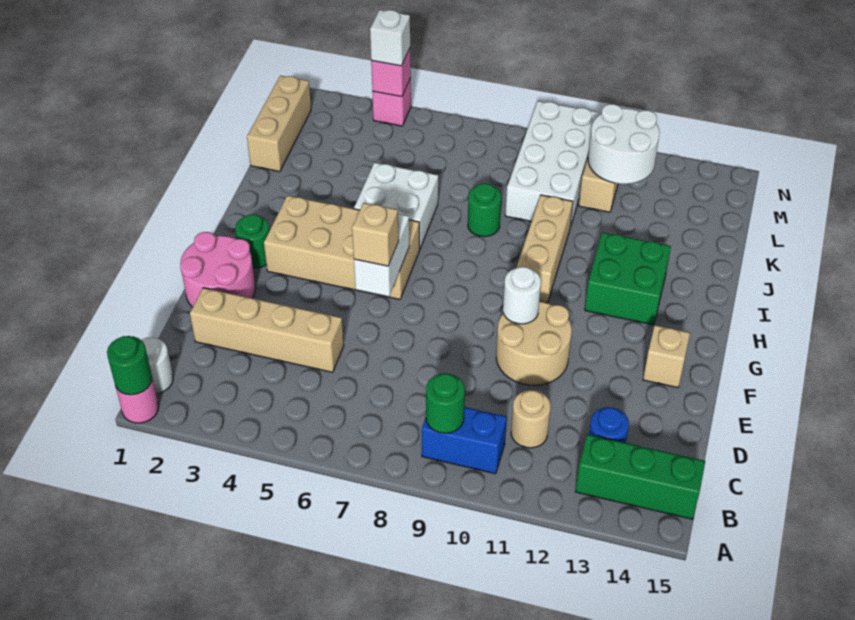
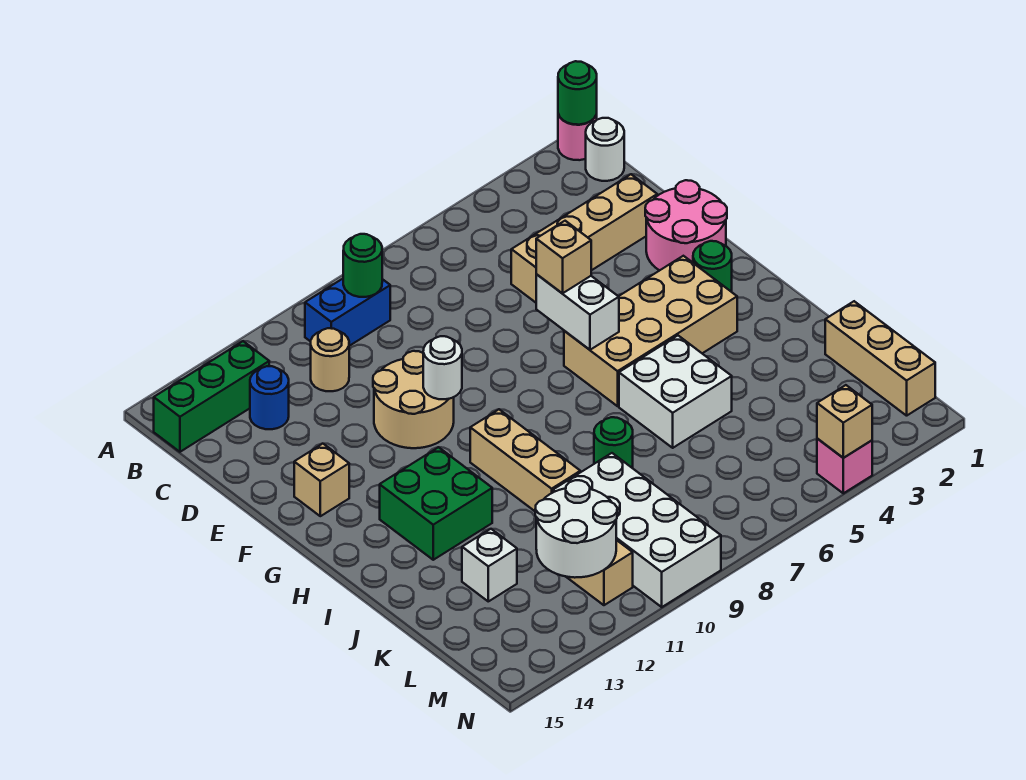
pink brick N4 level 2 -> tan brick N4 level 2
white brick N4 level 3 -> white brick K13 level 1

